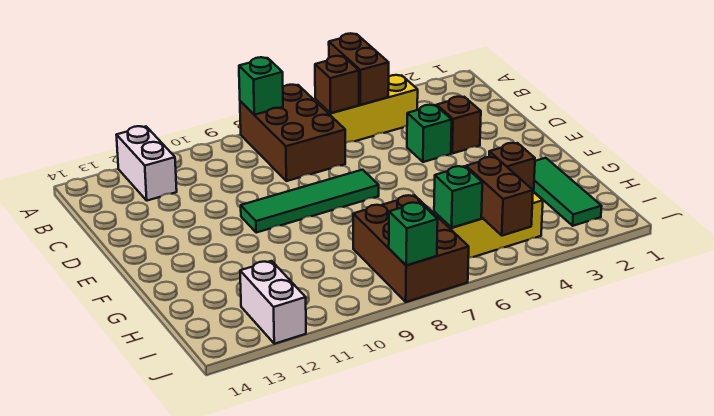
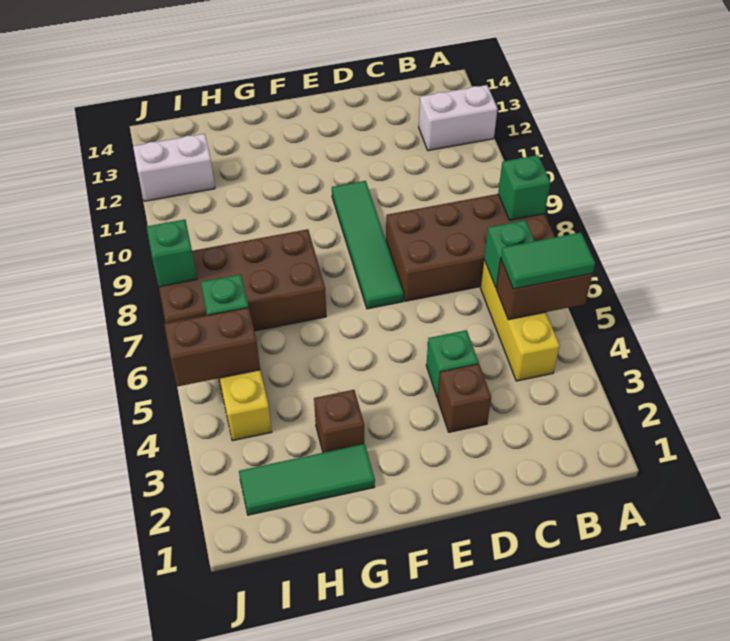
none -> green tile A5:B5 level 3
brown brick A7:C8 level 1 -> brown brick A7:D8 level 1
brown brick B6 level 2 -> green brick B6 level 2
brown brick H7:J8 level 1 -> brown brick G7:J8 level 1

